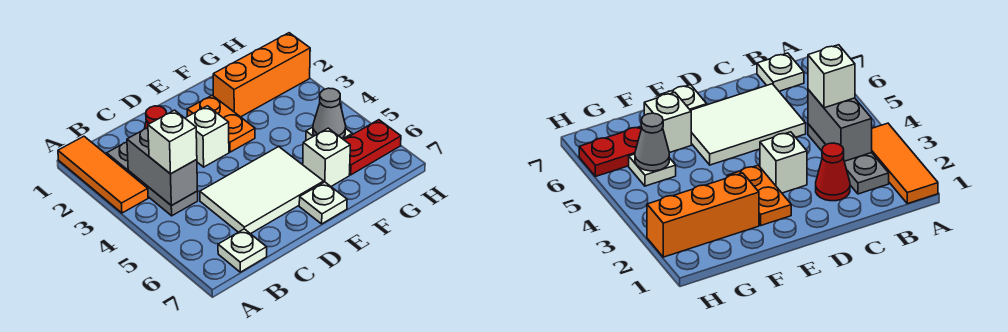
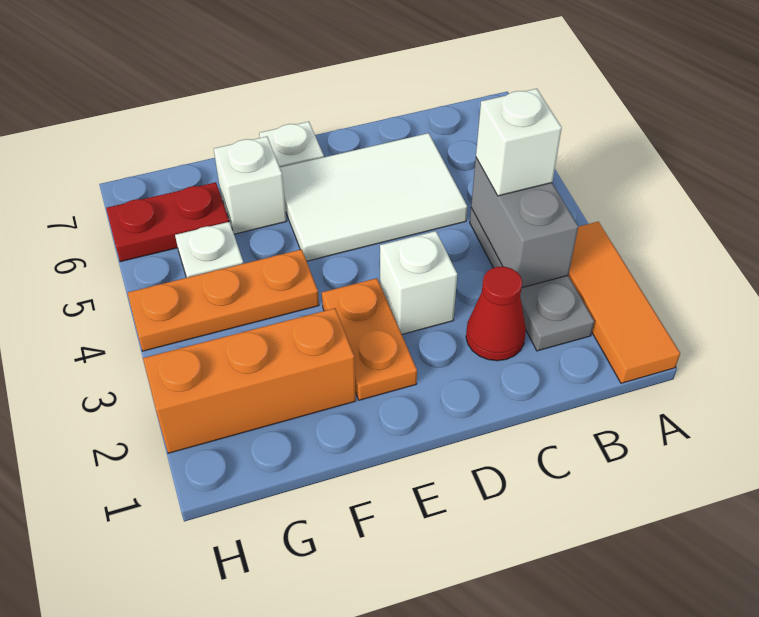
white plate B7 level 1 -> none
none -> orange plate F4:H4 level 1
grey cone G5 level 2 -> none

